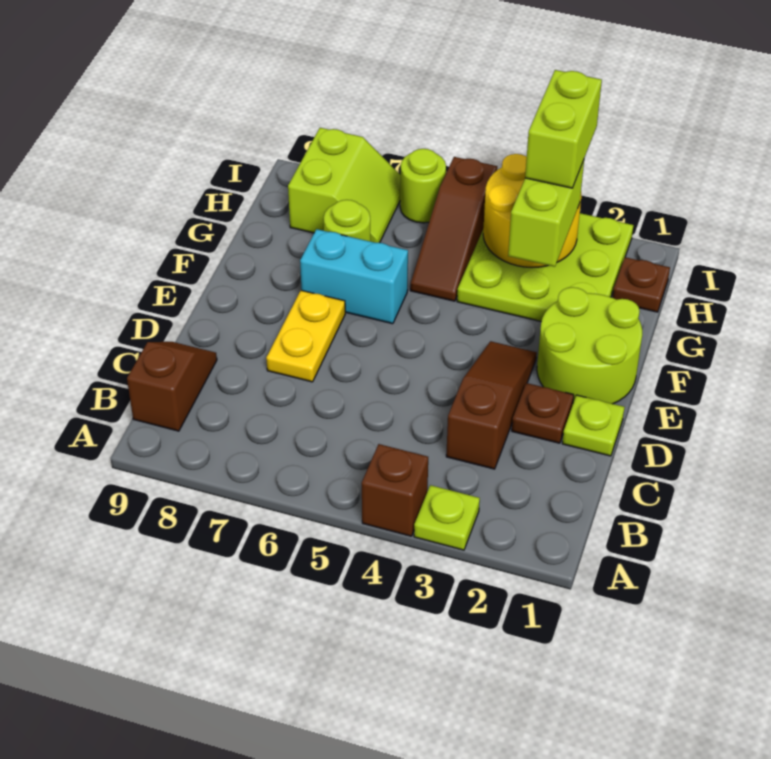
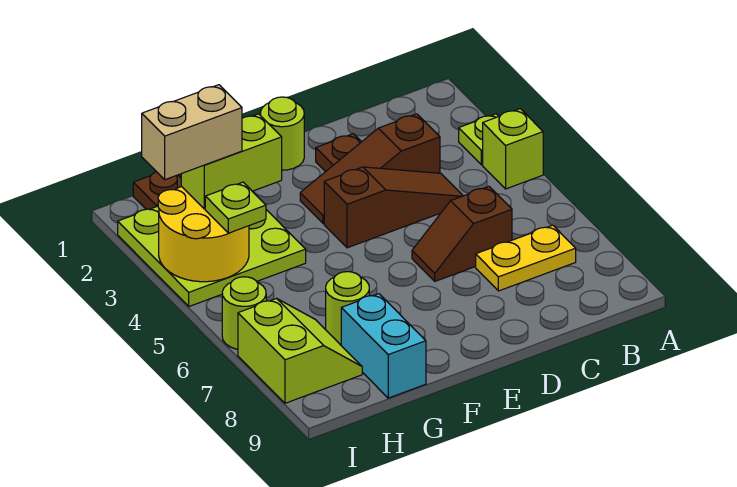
brown brick A4 level 1 -> lime brick A4 level 1
brown slope B9:C9 level 1 top B -> brown slope C6:D6 level 1 top C
lime plate D1 level 1 -> lime plate H4 level 3
yellow plate D7:E7 level 1 -> yellow plate B7:C7 level 1
lime round brick E1:F2 level 1 -> lime round brick E1 level 1
cyan brick F6:F7 level 1 -> cyan brick G8:G9 level 1
brown slope G5:I5 level 1 top I -> brown slope C4:E4 level 1 top E
lime brick H3:I3 level 4 -> tan brick H3:I3 level 4
lime slope H7:I8 level 1 top 8 -> lime slope H7:I8 level 1 top I

